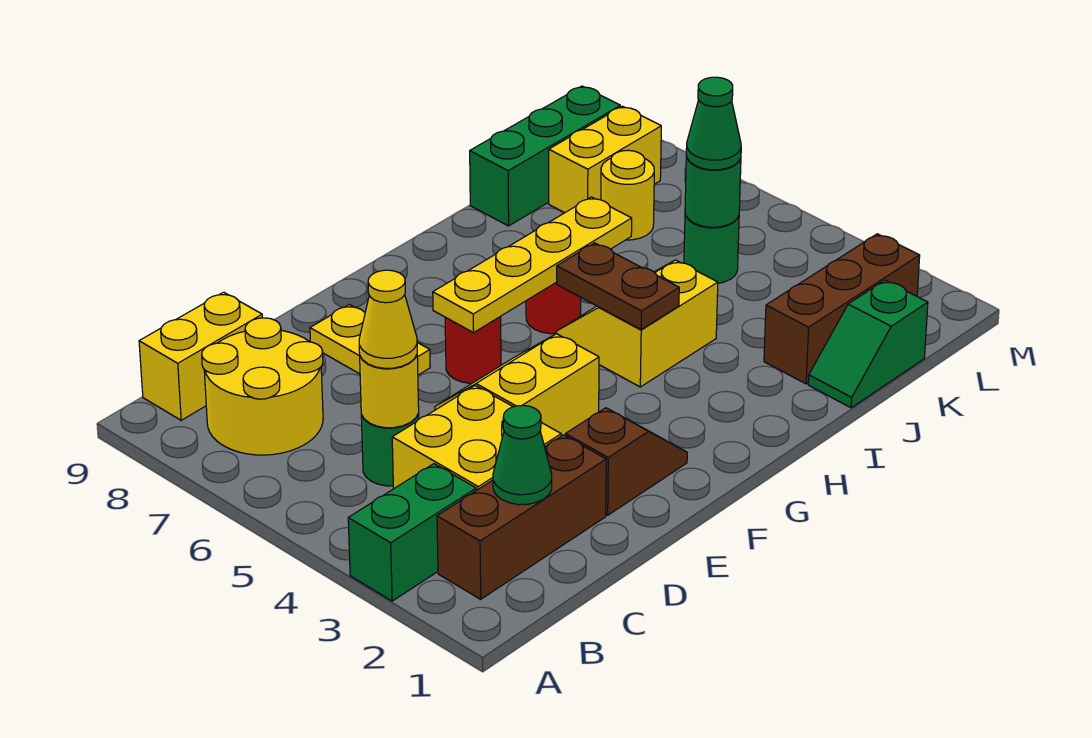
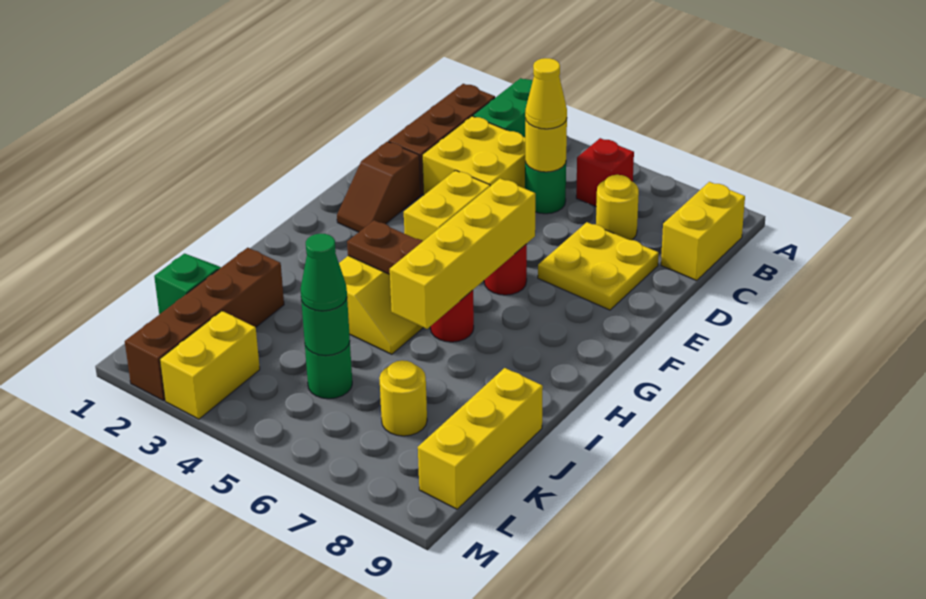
none -> red brick B6 level 1
yellow round brick B7:C8 level 1 -> yellow round brick C7 level 1
green cone C2 level 2 -> none
yellow plate E7:E8 level 1 -> yellow plate D7:E8 level 1
yellow plate F6:I6 level 2 -> yellow brick F6:I6 level 2
brown brick J2:L2 level 1 -> brown brick J2:M2 level 1
green brick J9:L9 level 1 -> yellow brick J9:L9 level 1
yellow brick K8:L8 level 1 -> yellow brick L3:M3 level 1

